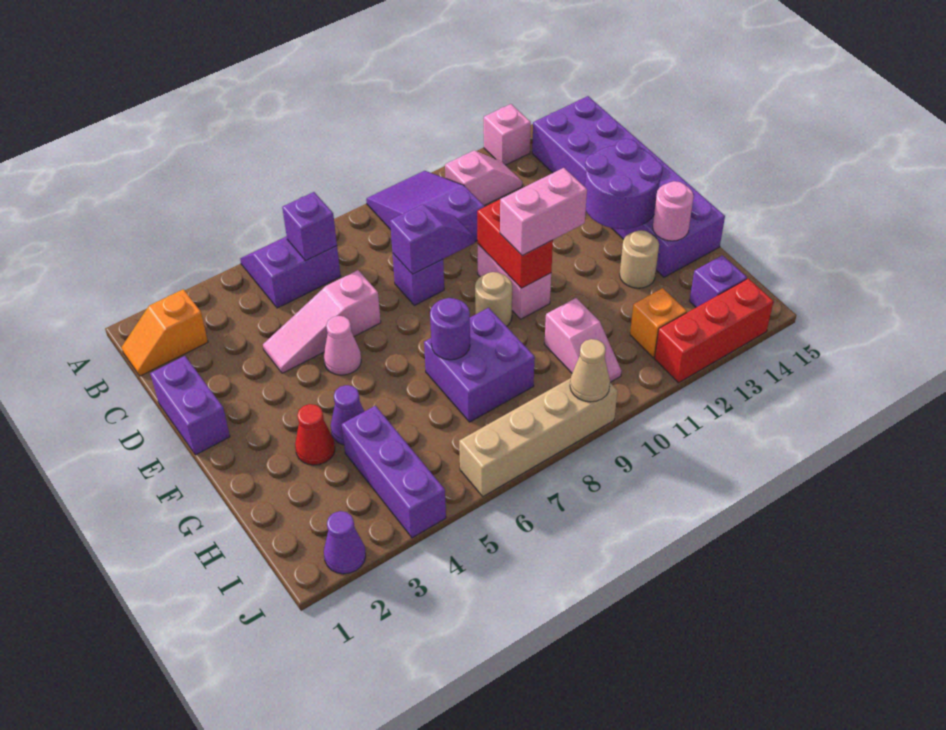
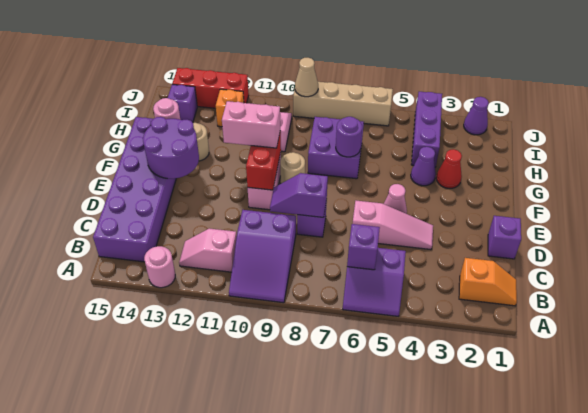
pink brick A13 level 1 -> pink round brick A13 level 1
purple brick D1:E1 level 1 -> purple brick D1 level 1

